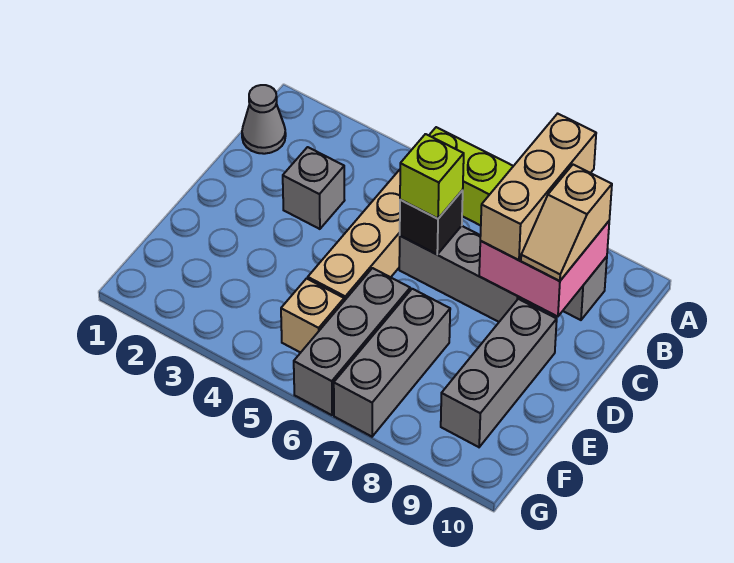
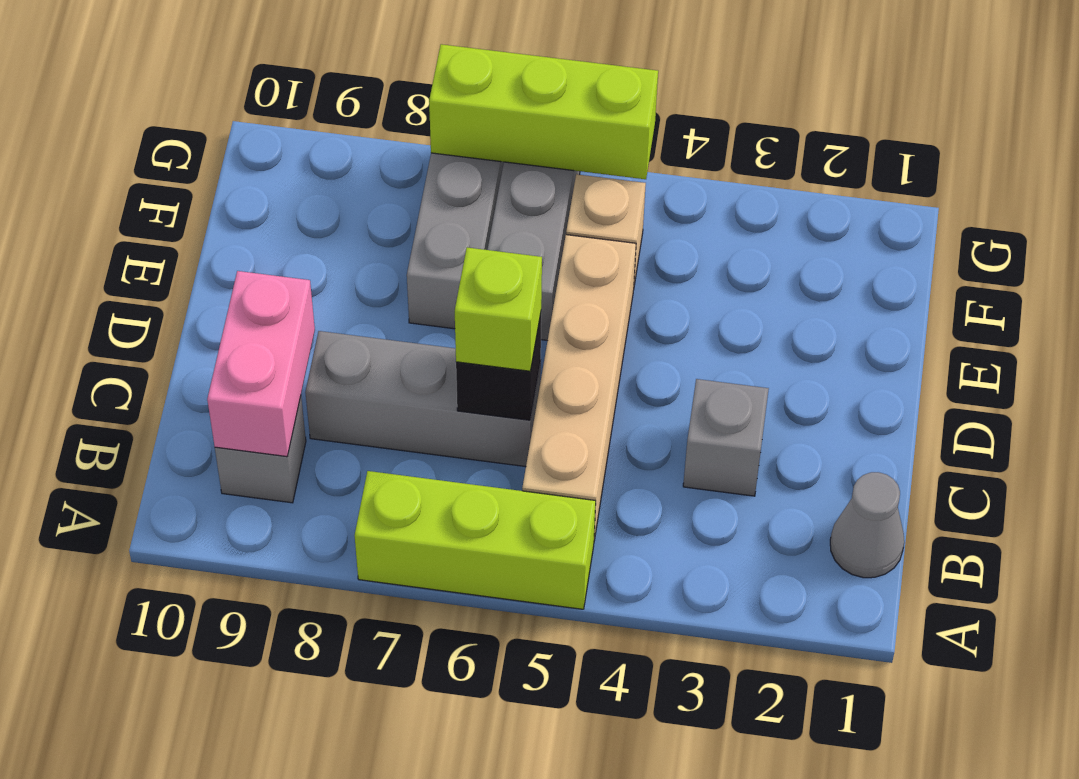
tan brick A8:C8 level 3 -> none
pink brick B8:C9 level 2 -> pink brick B9:C9 level 2
tan slope B9:C9 level 3 top B -> none
grey brick D9:F9 level 1 -> none
none -> lime brick G5:G7 level 2

